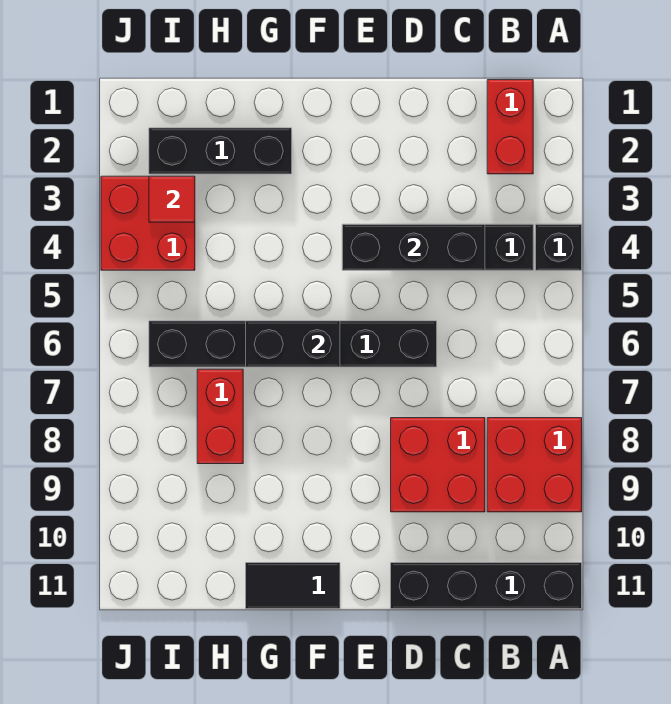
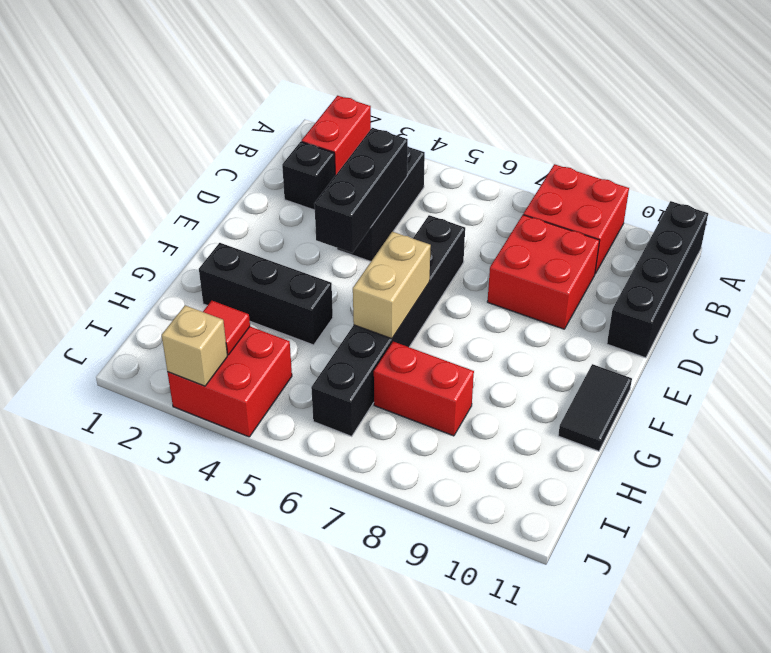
black brick A4 level 1 -> black brick C2 level 1
red brick B1:B2 level 1 -> red brick A2:B2 level 1
black brick F6:G6 level 2 -> tan brick F6:G6 level 2
black brick G2:I2 level 1 -> black brick G2:G4 level 1
none -> tan brick J3 level 2

